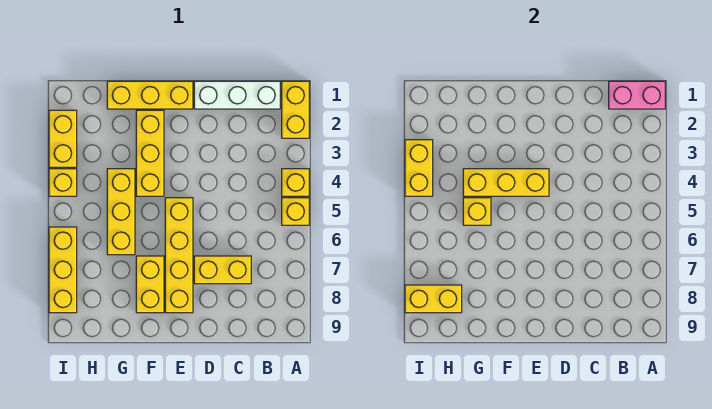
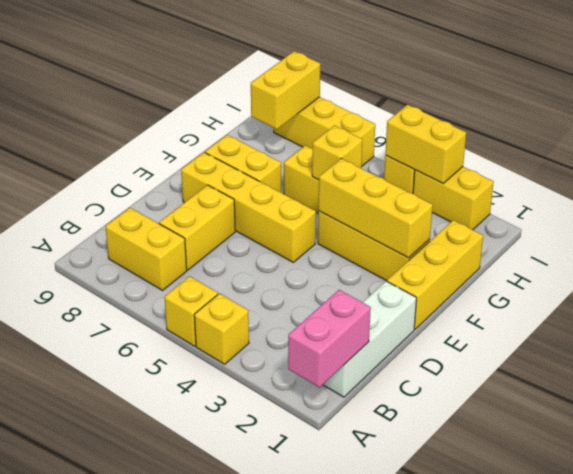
yellow brick A1:A2 level 1 -> yellow brick B7:B8 level 1
yellow brick E4:G4 level 2 -> yellow brick F2:F4 level 2

